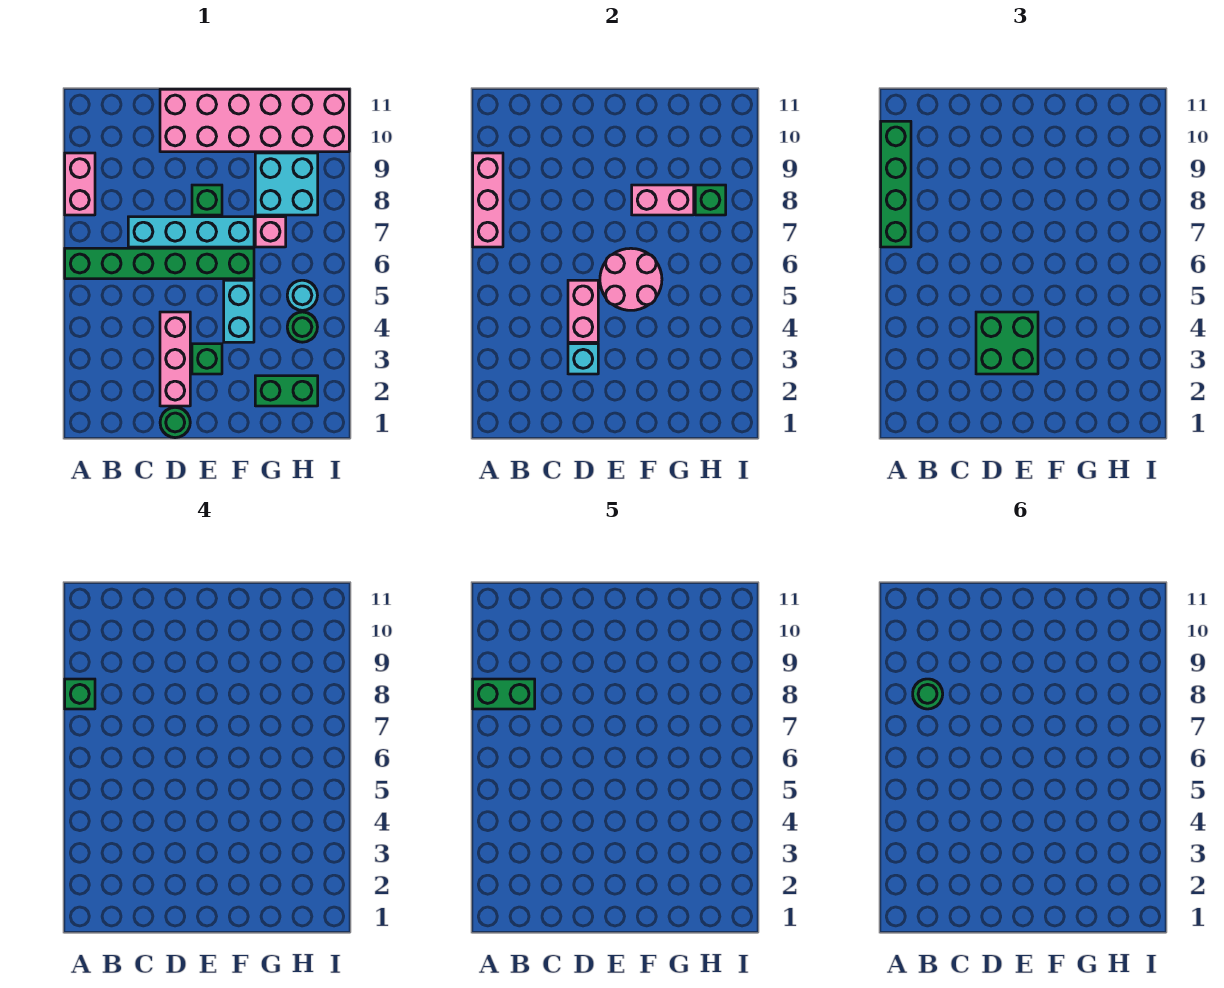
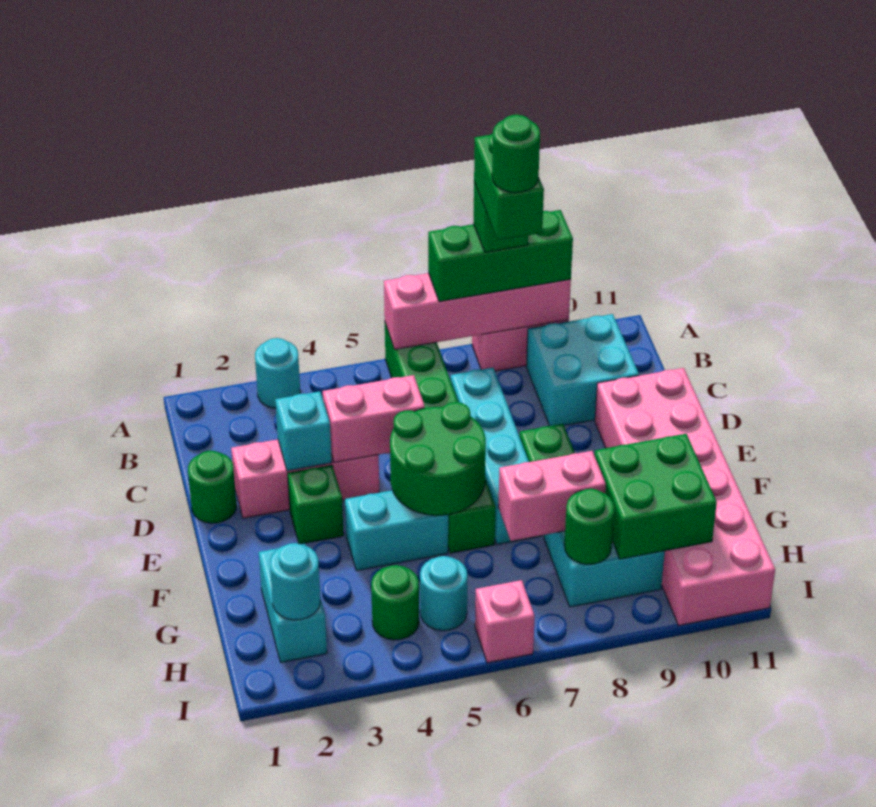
none -> cyan round brick A3 level 1
pink brick A7:A9 level 2 -> pink brick A6:A9 level 2
green brick A7:A10 level 3 -> green brick A7:A9 level 3
none -> cyan brick B9:C10 level 1
green brick D3:E4 level 3 -> green brick G9:H10 level 2
pink round brick E5:F6 level 2 -> green round brick E5:F6 level 2
pink brick F8:G8 level 2 -> pink brick G7:G8 level 2
green brick G2:H2 level 1 -> cyan brick G2:H2 level 1
pink brick G7 level 1 -> pink brick I6 level 1
none -> cyan round brick H2 level 2
green brick H8 level 2 -> green round brick H8 level 2

